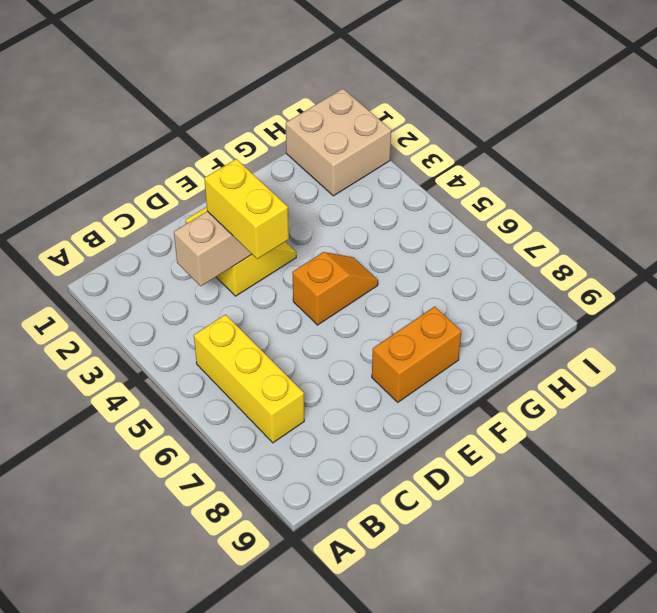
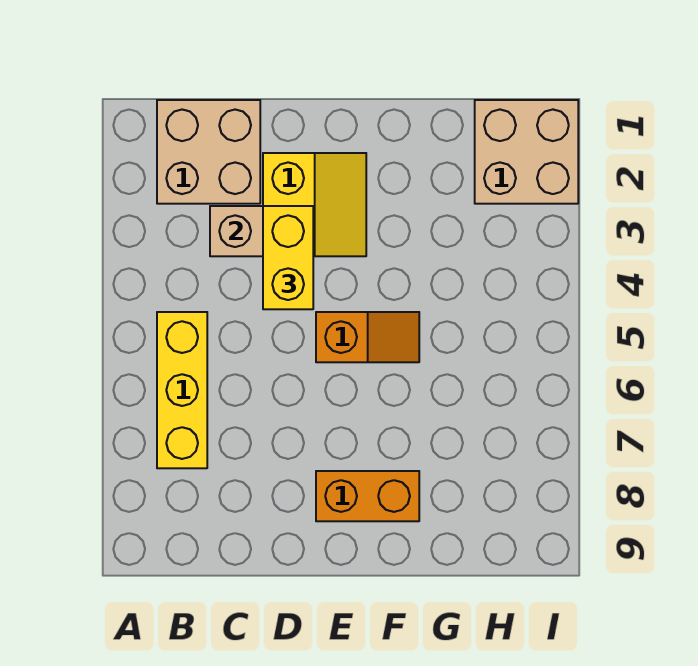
none -> tan brick B1:C2 level 1

